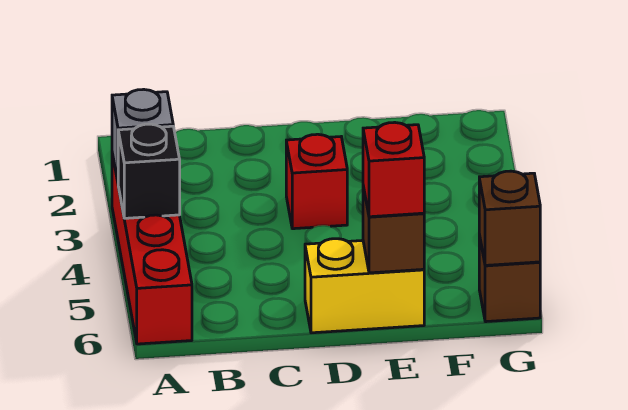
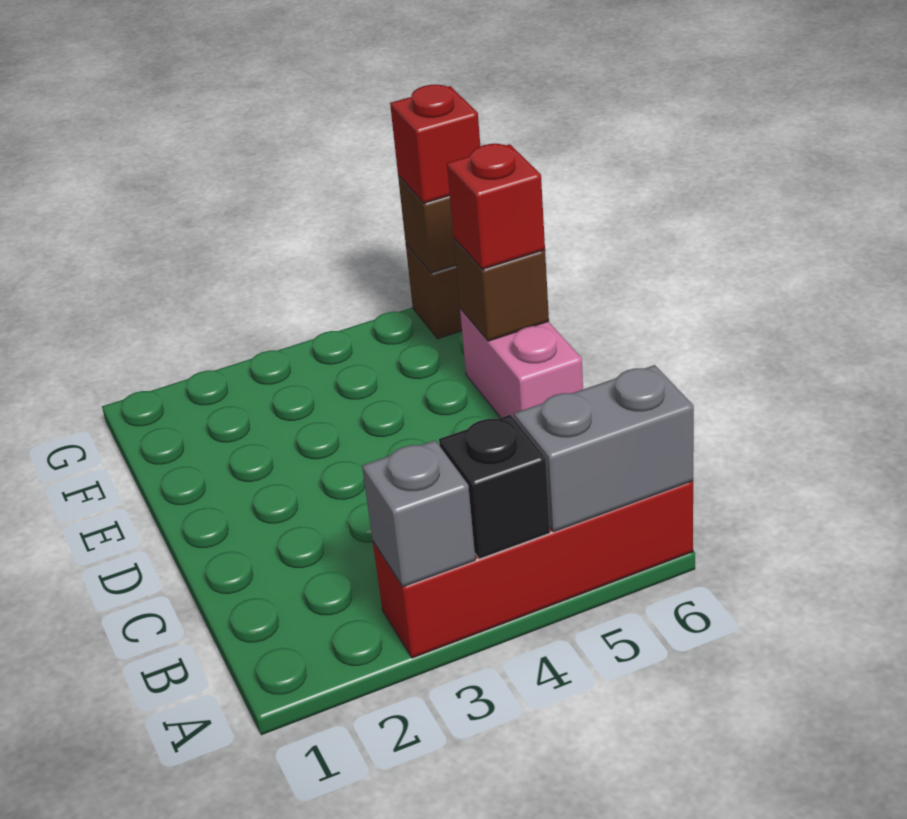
none -> grey brick A5:A6 level 2
red brick D3 level 1 -> red brick G6 level 3
yellow brick D6:E6 level 1 -> pink brick D6:E6 level 1

